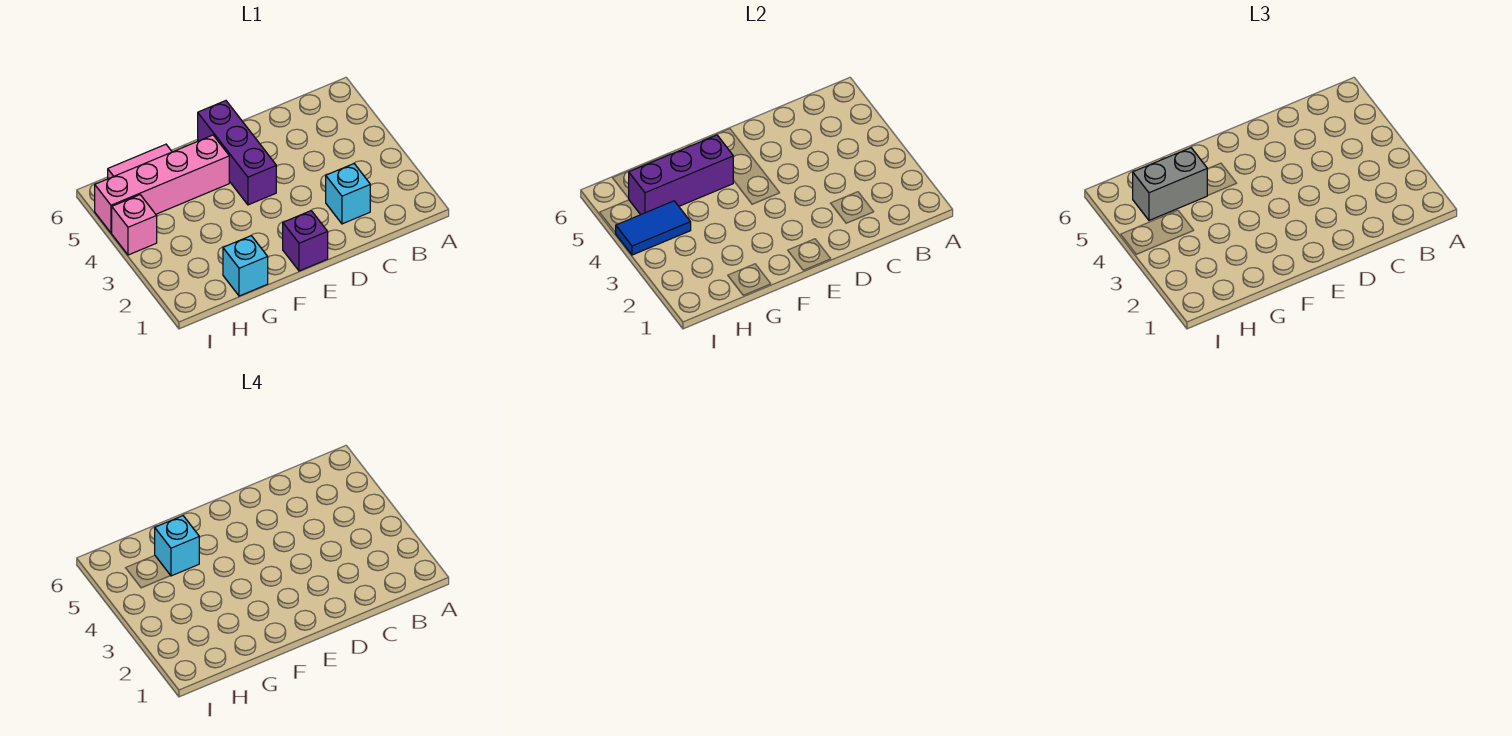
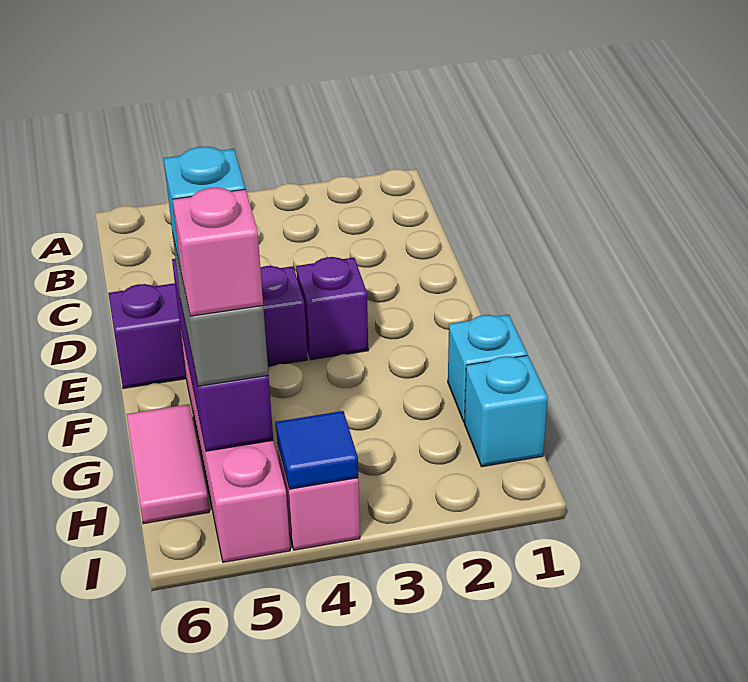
cyan brick C2 level 1 -> cyan brick H1 level 1
purple brick E1 level 1 -> purple brick E3 level 1
blue tile H4:I4 level 2 -> blue tile I4 level 2
none -> pink brick H5 level 4

